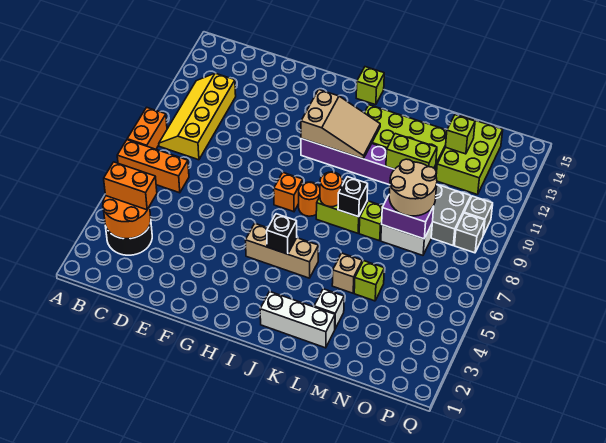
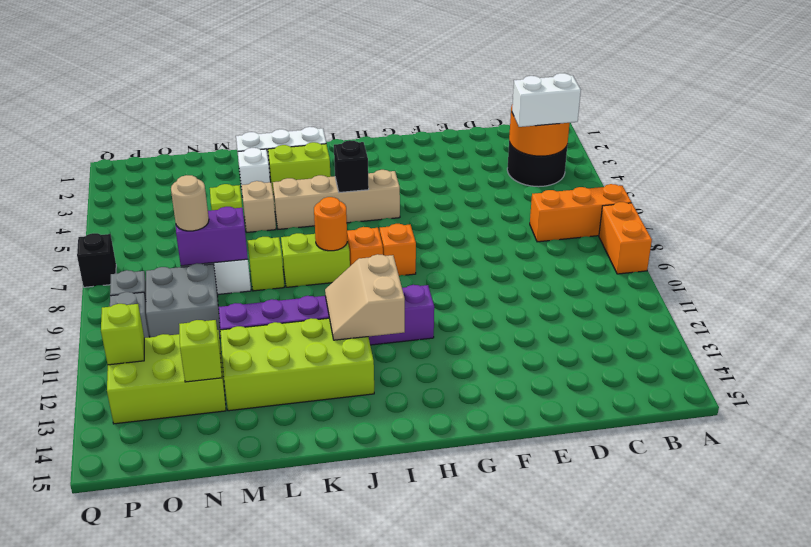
orange brick B4:C4 level 3 -> white brick B4:C4 level 3
yellow slope B9:C12 level 1 top C -> none
tan brick H5:J5 level 1 -> tan brick H5:K5 level 1
tan slope H11:J12 level 2 top H -> tan slope I11:J12 level 2 top I
orange round brick I8 level 1 -> orange brick I8 level 1
lime brick I15 level 1 -> lime brick P12 level 2
black brick K8 level 2 -> black brick Q7 level 1
lime brick L11:M11 level 2 -> lime brick J3:K3 level 1
tan round brick M8:N9 level 3 -> tan round brick N8 level 3
lime brick N12:O14 level 1 -> lime brick N12:P13 level 1

